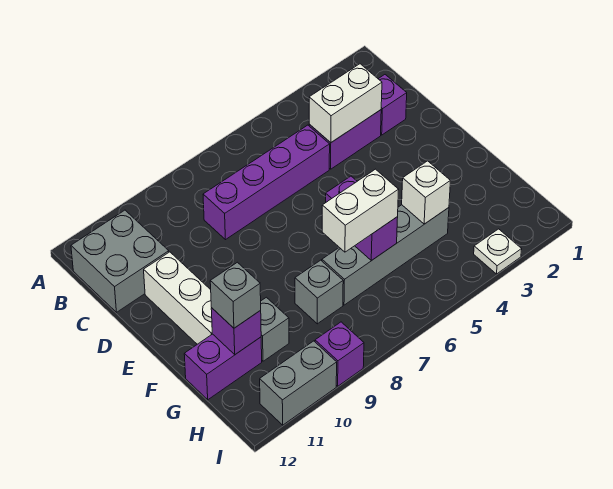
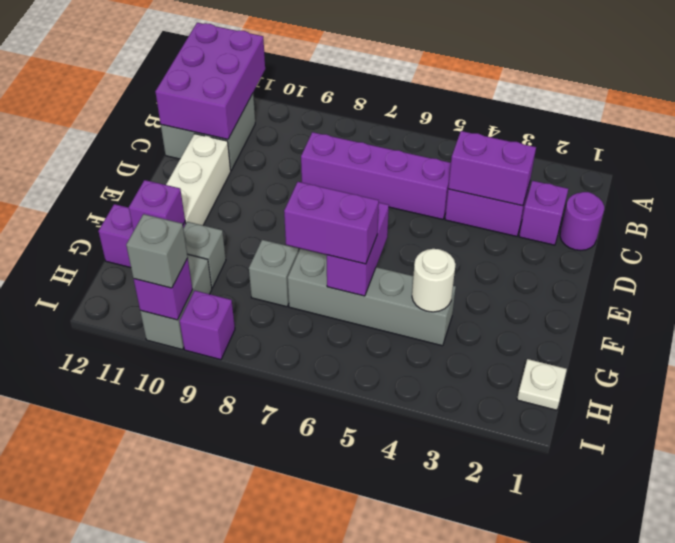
none -> purple brick A11:C12 level 2
none -> purple round brick C1 level 1
white brick C3:C4 level 2 -> purple brick C3:C4 level 2
white brick G4 level 2 -> white round brick G4 level 2
white brick G6:G7 level 3 -> purple brick G6:G7 level 3
grey brick G11 level 3 -> grey brick I10 level 3
white plate I3 level 1 -> white plate H1 level 1
grey brick I10:I11 level 1 -> grey brick H10:I10 level 1
none -> purple brick I10 level 2

